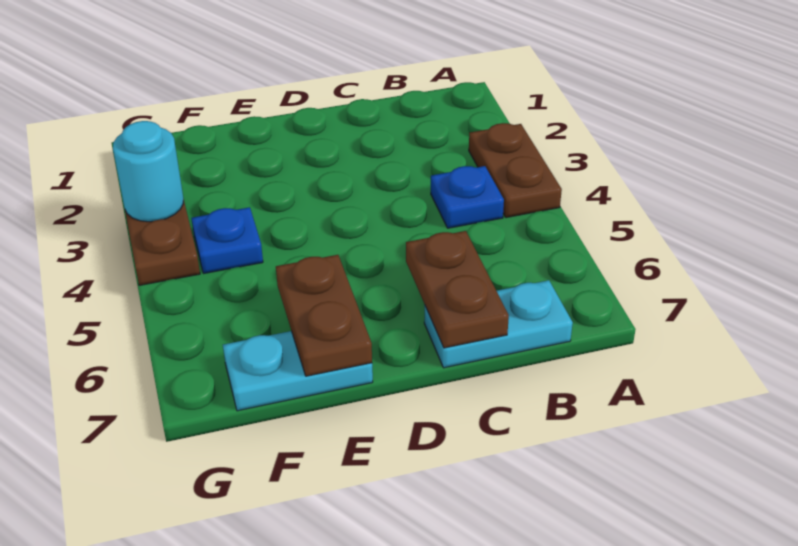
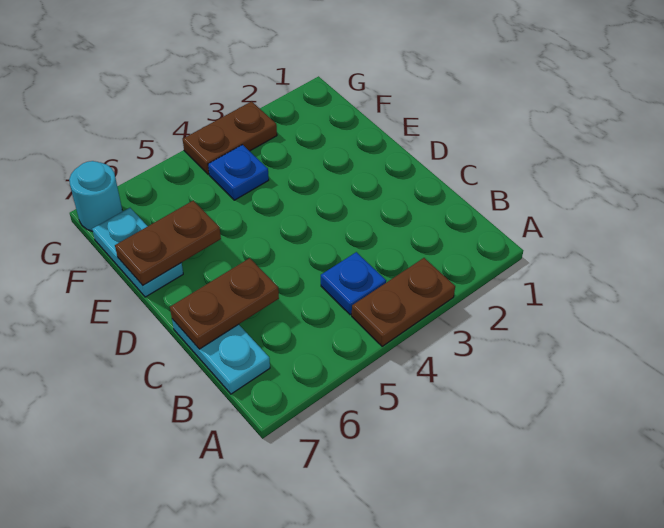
cyan round brick G3 level 2 -> cyan round brick G7 level 1

